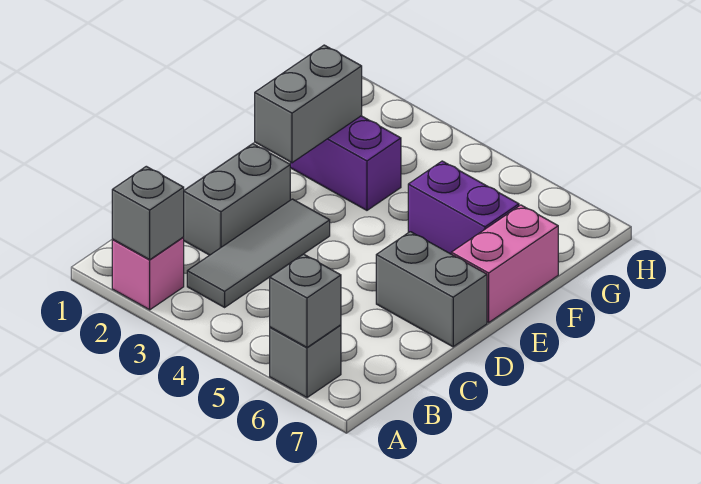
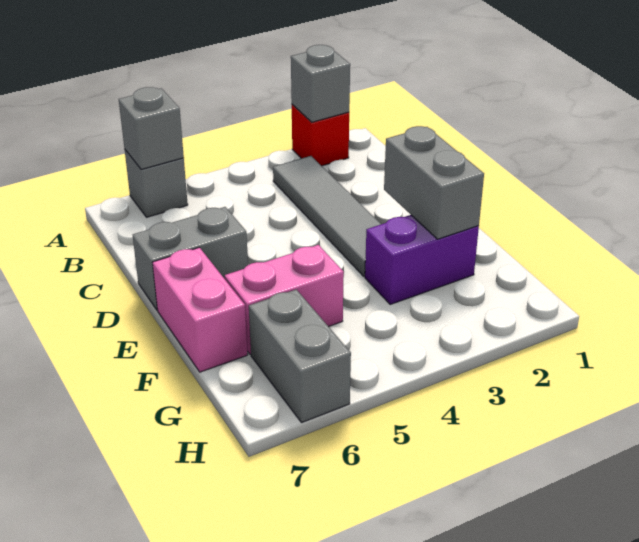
pink brick A2 level 1 -> red brick A2 level 1
grey tile B3:D3 level 1 -> grey tile B3:E3 level 1
grey brick C2:D2 level 1 -> grey brick G6:H6 level 1
purple brick F5:F6 level 1 -> pink brick F5:F6 level 1

